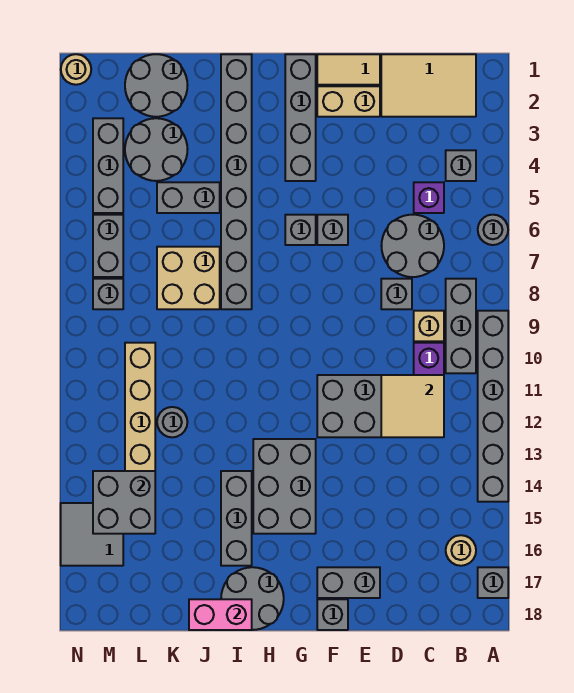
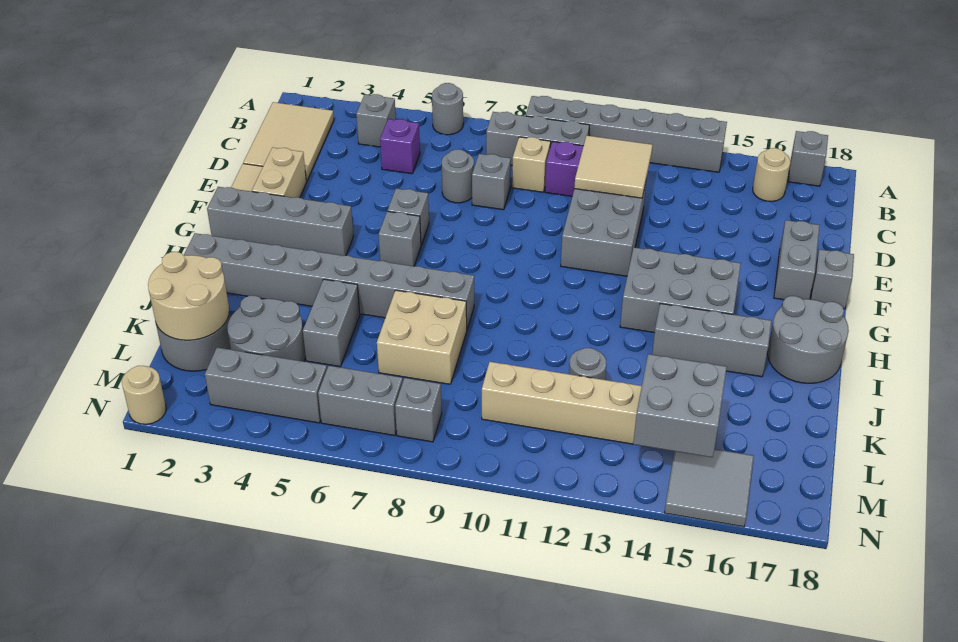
grey round brick C6:D7 level 1 -> grey round brick D7 level 1
pink brick I18:J18 level 2 -> none
none -> tan round brick K1:L2 level 2

